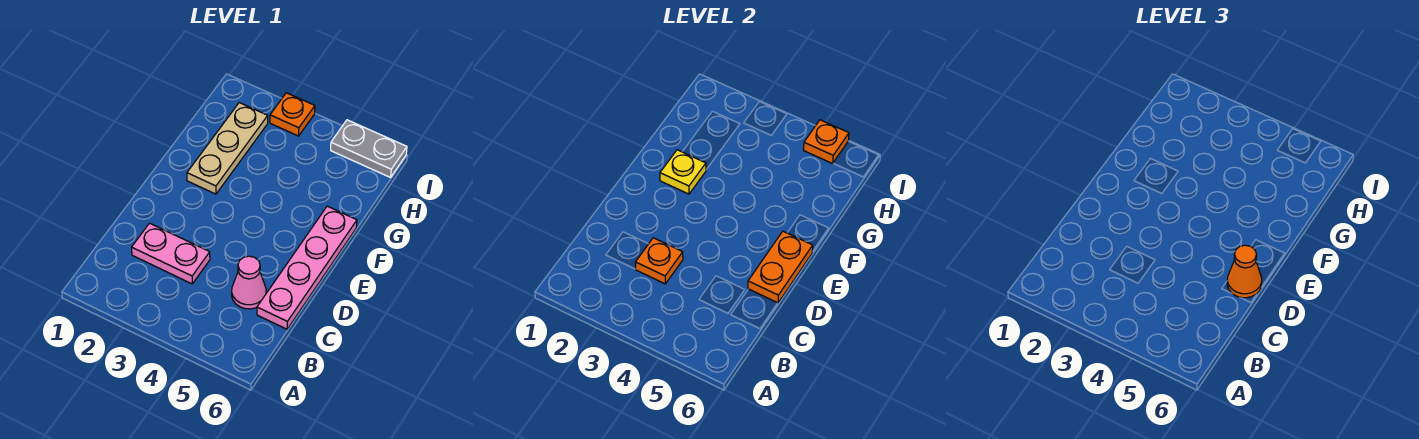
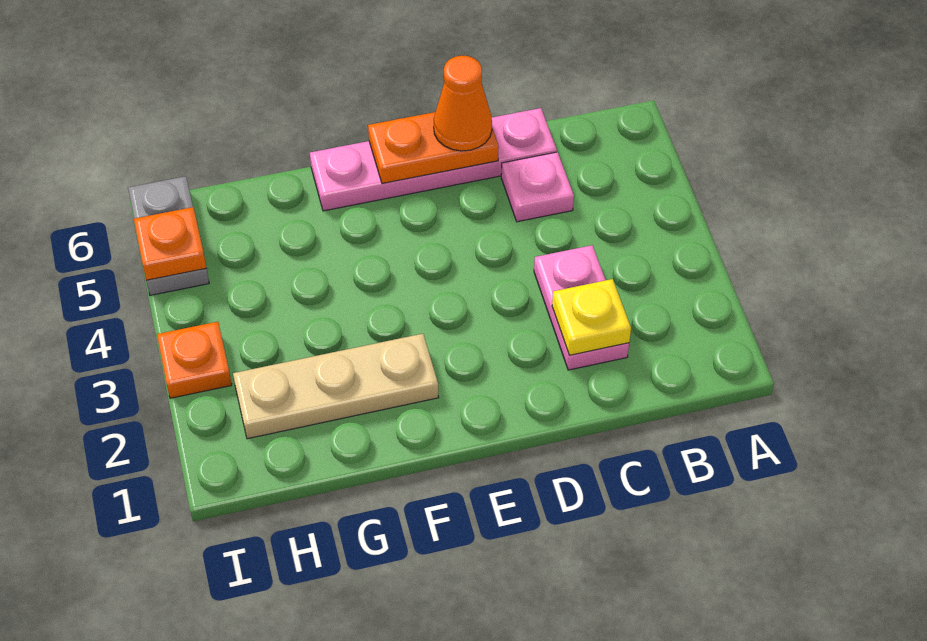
orange plate C3 level 2 -> none
pink cone C5 level 1 -> pink plate C5 level 1
yellow plate F2 level 2 -> yellow plate C2 level 2

